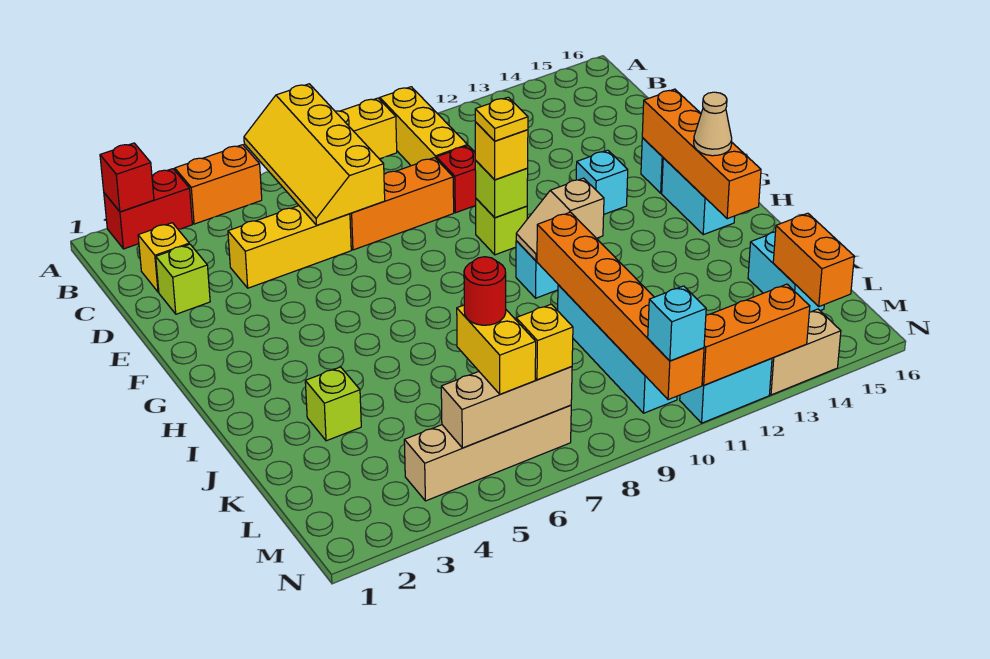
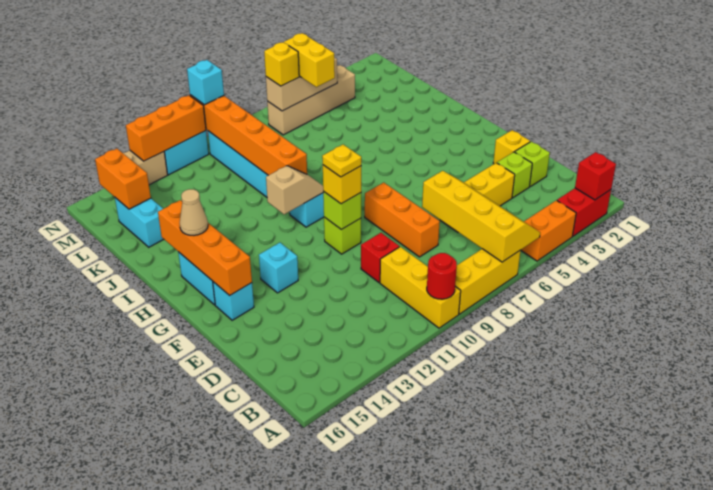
yellow brick C2 level 1 -> yellow brick E2 level 1
orange brick D7:D9 level 1 -> orange brick D8:F8 level 1
lime brick J3 level 1 -> lime brick D3 level 1
red round brick L6 level 4 -> red round brick A10 level 2

